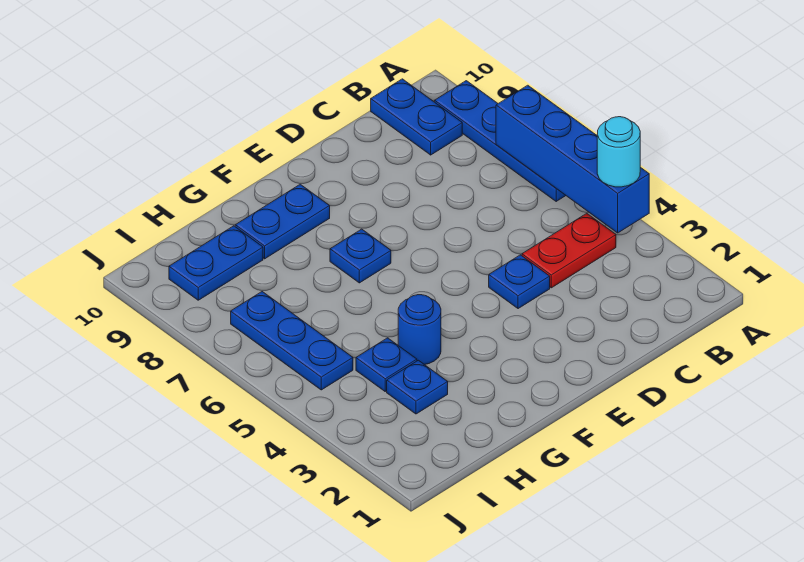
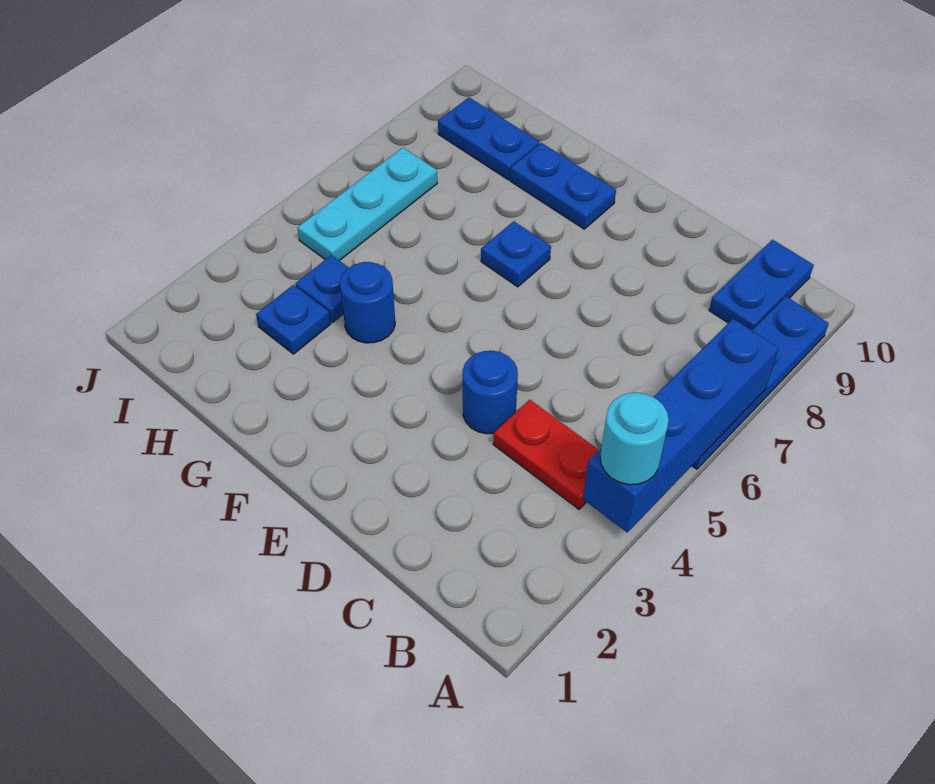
blue plate D4 level 1 -> blue round brick D4 level 1
blue plate I5:I7 level 1 -> cyan plate I5:I7 level 1

